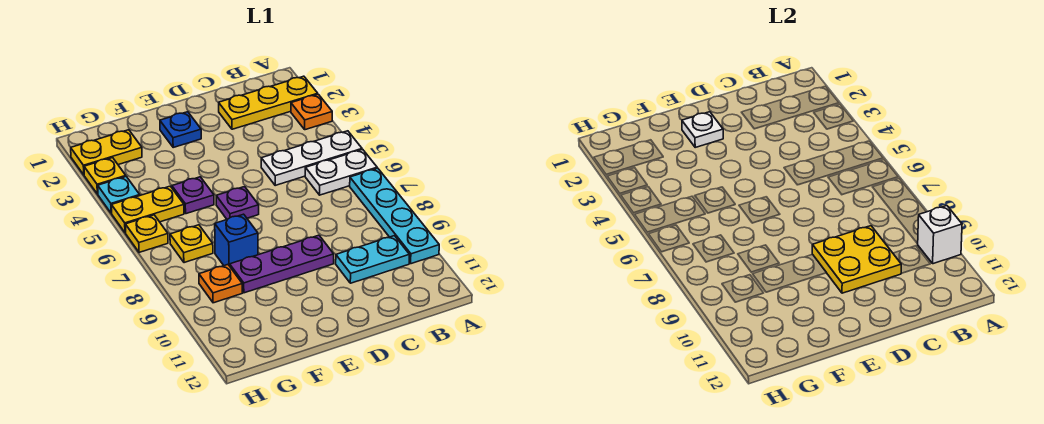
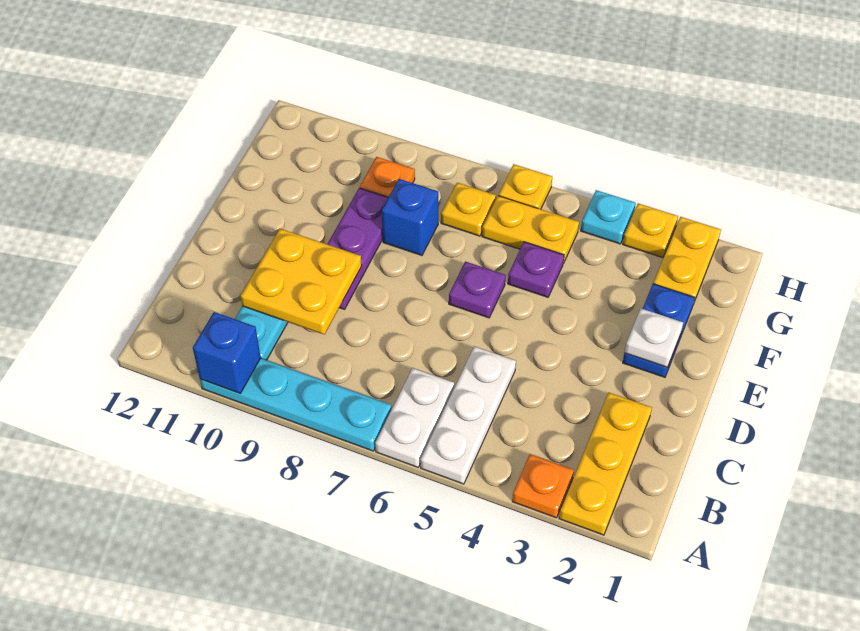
white brick A10 level 2 -> blue brick A10 level 2
blue plate E2 level 1 -> blue plate E2:F2 level 1
yellow plate G5:H5 level 1 -> yellow plate G5:G6 level 1

